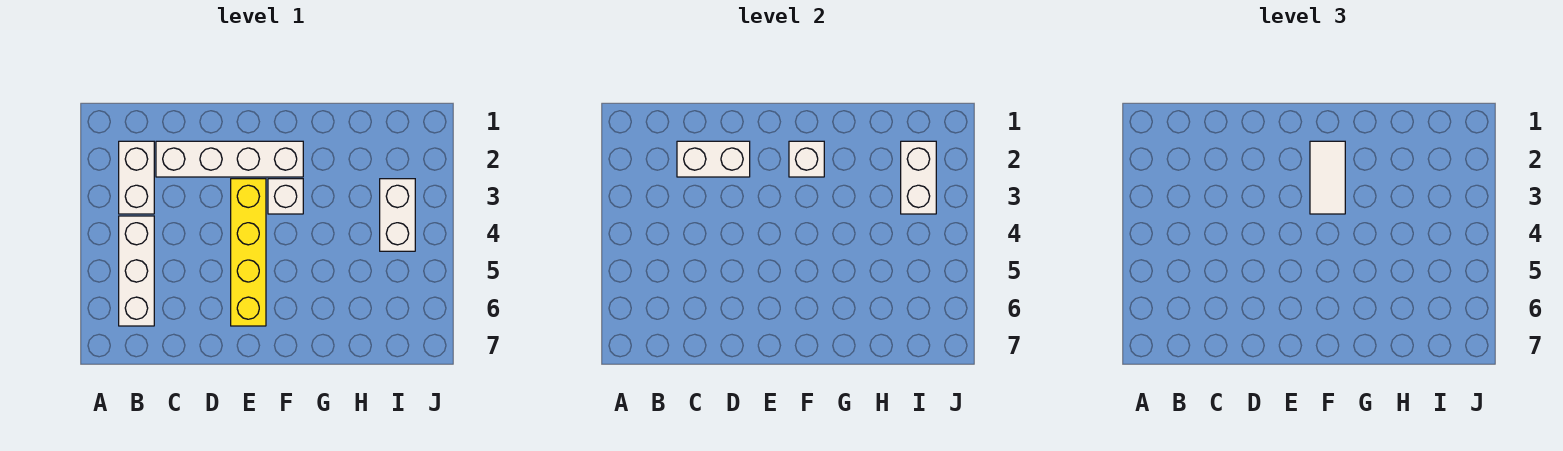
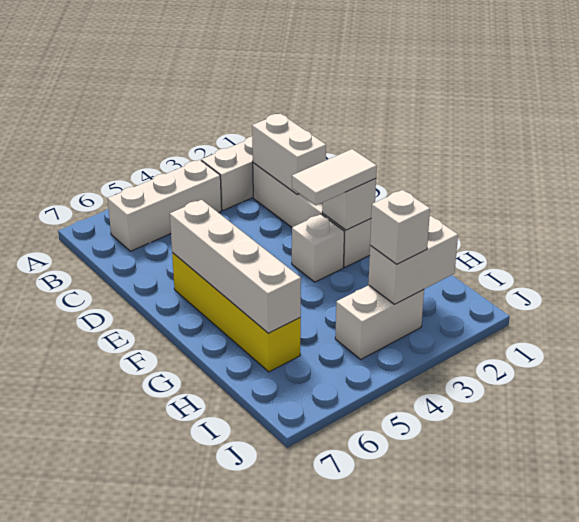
yellow brick E3:E6 level 1 -> yellow brick E6:H6 level 1
none -> white brick E6:H6 level 2
none -> white brick I3 level 3

